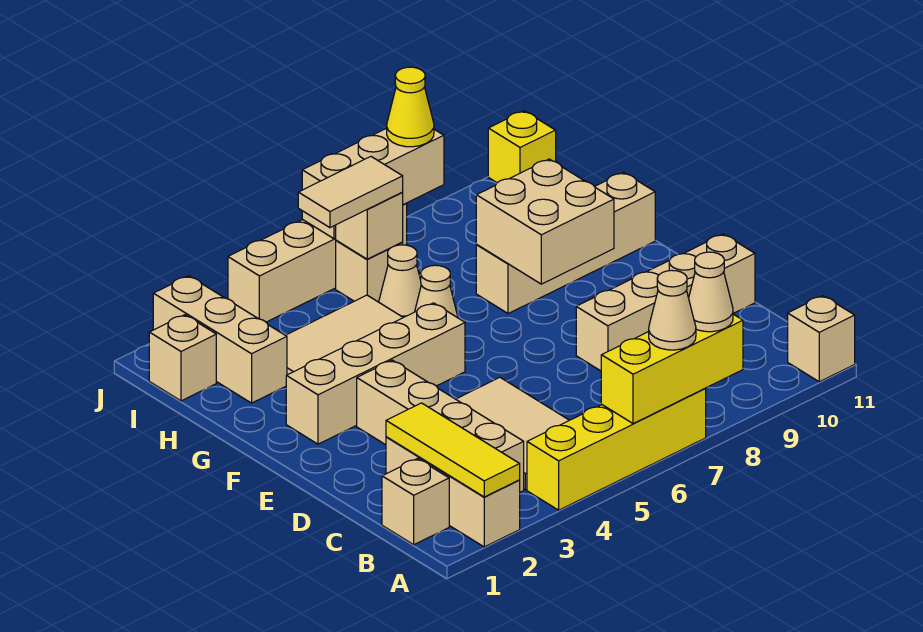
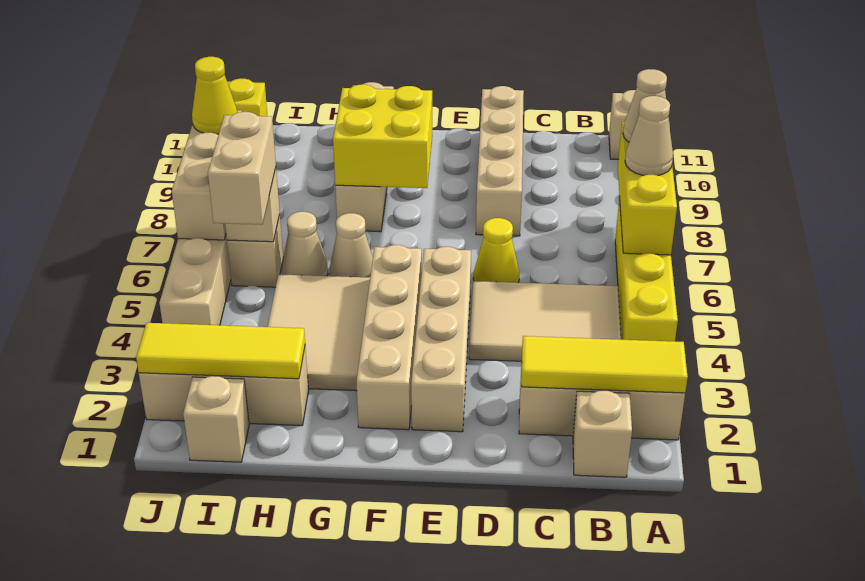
tan brick B3:E3 level 1 -> tan brick E2:E5 level 1
none -> yellow cone D6 level 1
tan brick F8:G9 level 2 -> yellow brick F8:G9 level 2
none -> yellow tile H2:J2 level 2
tan tile I5:I6 level 3 -> tan brick I5:I6 level 3

